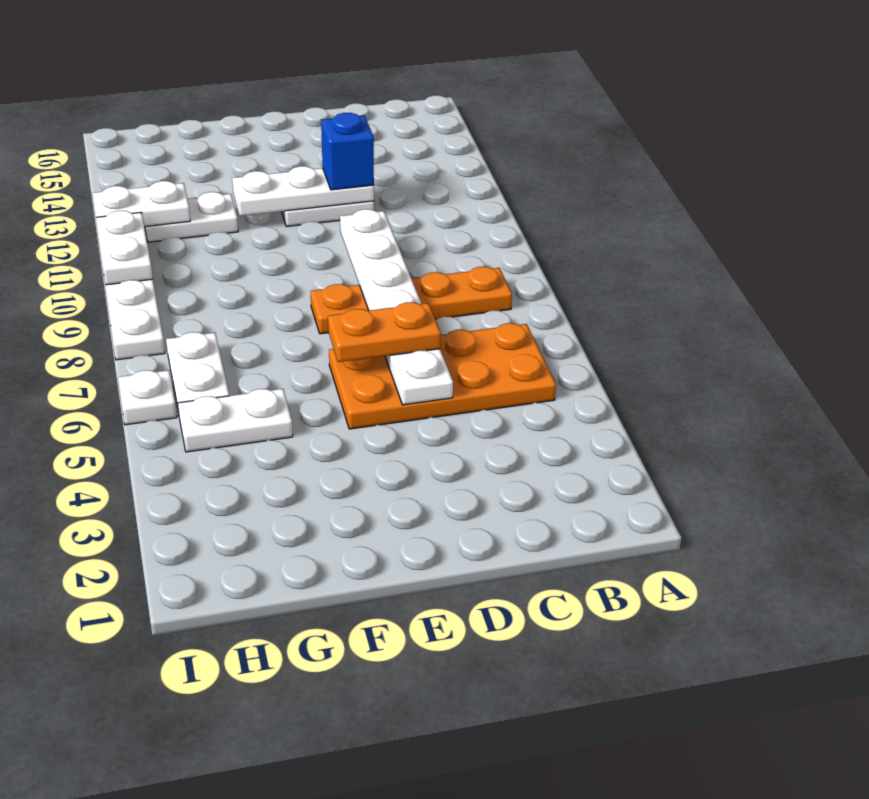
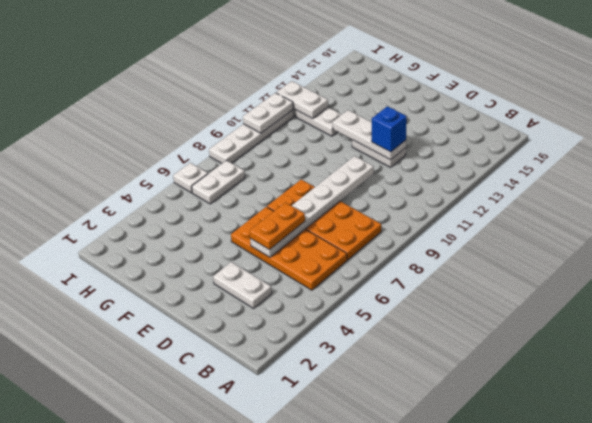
orange plate B8:E8 level 1 -> orange plate B7:E8 level 1
orange plate D6:E6 level 3 -> orange plate D5:D6 level 3
white plate G5:H5 level 1 -> white plate C3:D3 level 1

